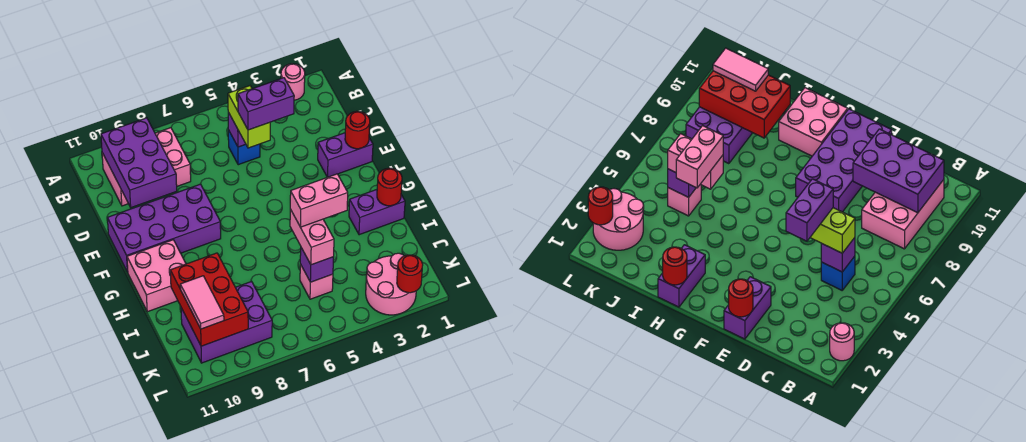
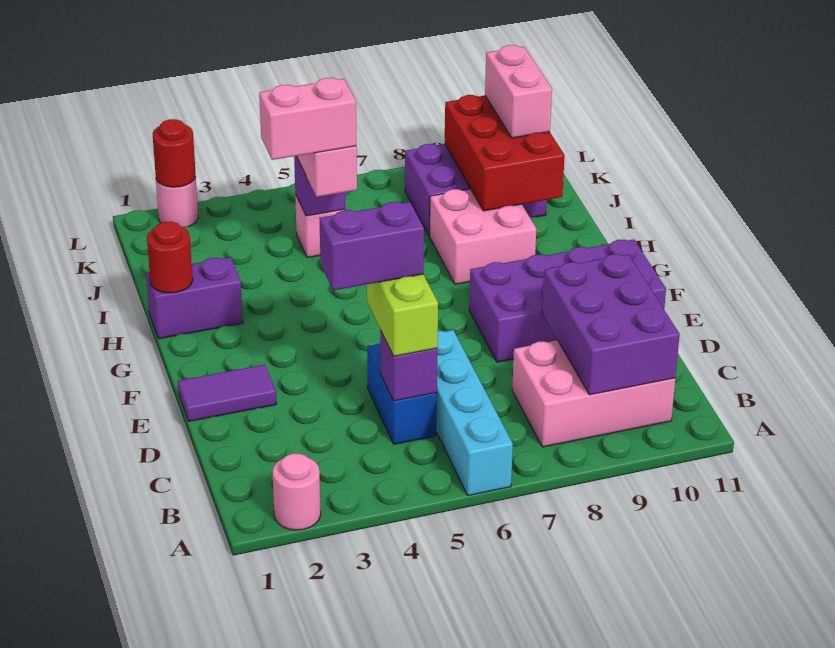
none -> cyan brick A6:D6 level 1
blue brick C5 level 1 -> blue brick C5:D5 level 1
purple brick E1:E2 level 1 -> purple tile E1:E2 level 1
red round brick E1 level 2 -> none
pink brick G10:H11 level 1 -> pink brick H8:I9 level 1
pink tile J10:K10 level 3 -> pink brick J10:K10 level 3
pink round brick K2:L3 level 1 -> pink round brick L2 level 1

